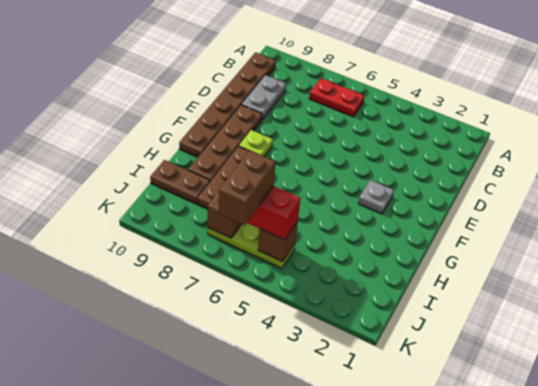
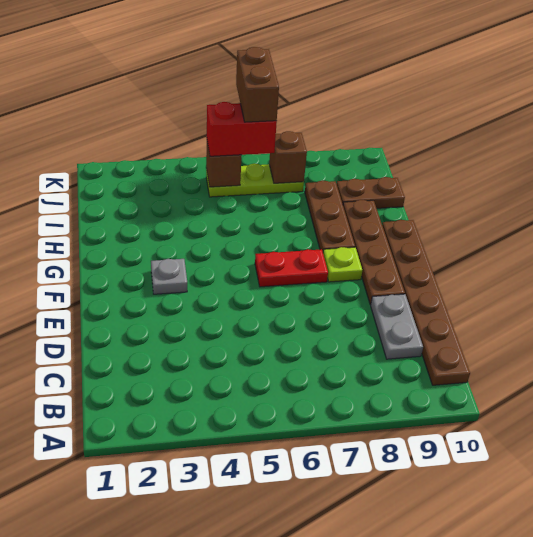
red plate B6:B7 level 1 -> red plate F6:F7 level 1

